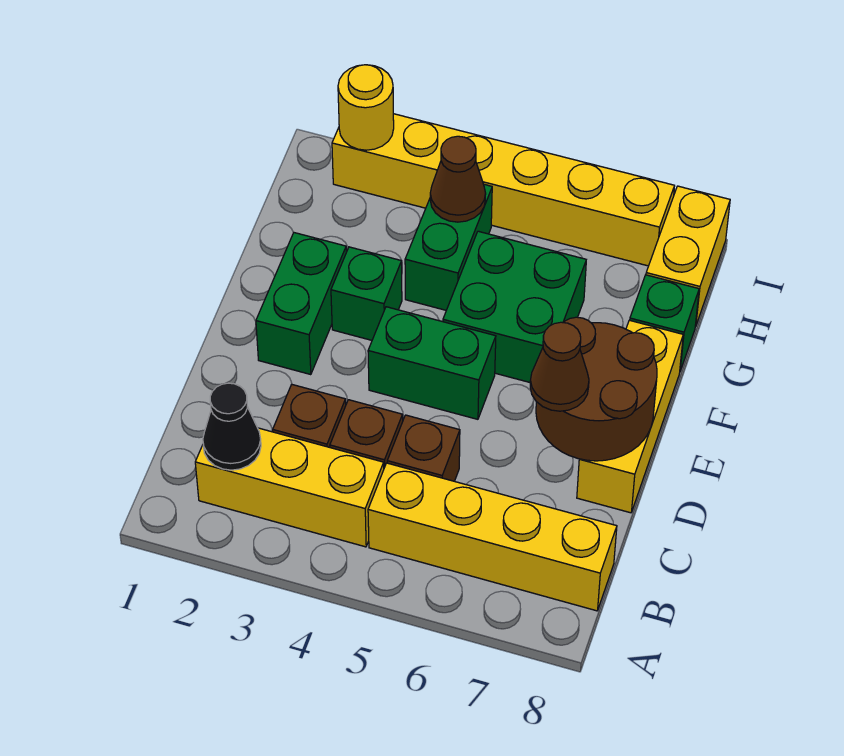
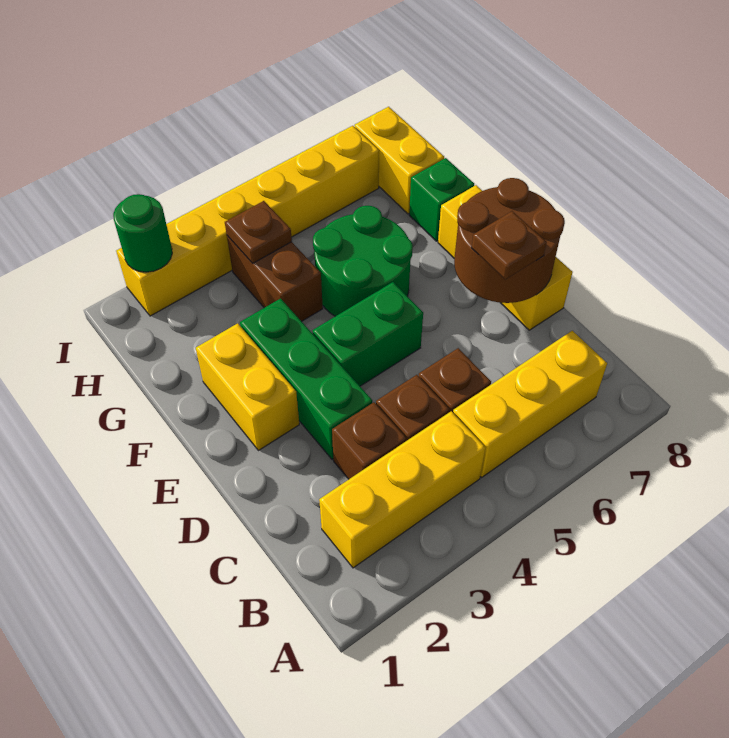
black cone B2 level 2 -> none
yellow brick B5:B8 level 1 -> yellow brick B5:B7 level 1
brown cone D7 level 3 -> brown plate D7 level 3
green brick E2:F2 level 1 -> yellow brick E2:F2 level 1
green brick F3 level 1 -> green brick D3:F3 level 1
green brick F5:G6 level 1 -> green round brick F5:G6 level 1
green brick G4:H4 level 1 -> brown brick G4:H4 level 1
brown cone H4 level 2 -> brown plate H4 level 2
yellow round brick I2 level 2 -> green round brick I2 level 2

